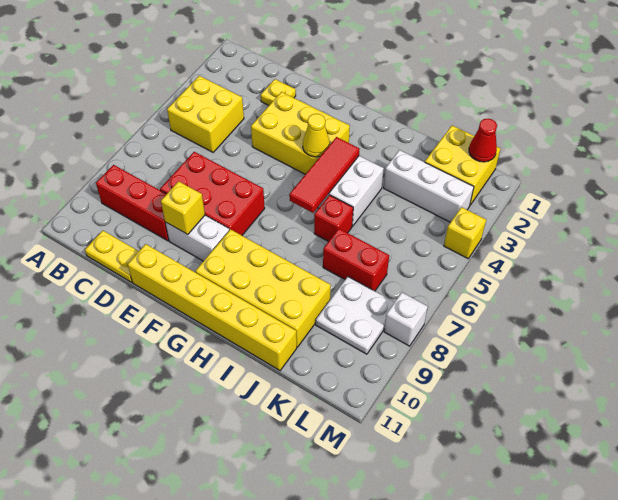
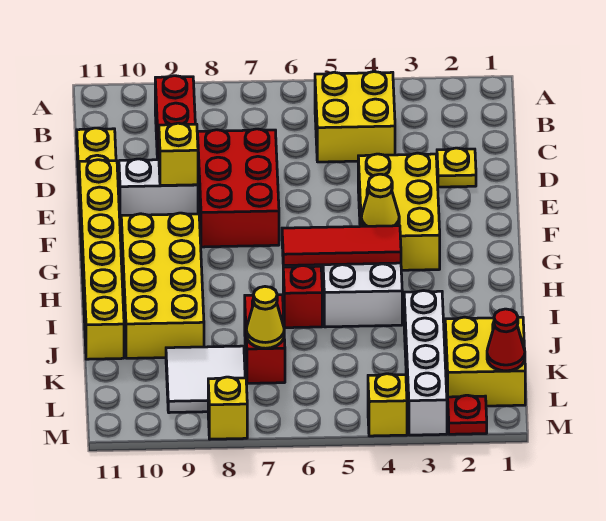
white brick E9:F9 level 1 -> white brick E9:E10 level 1
white brick J3:L3 level 1 -> white brick J3:M3 level 1
none -> yellow cone K7 level 2
white plate K8:L9 level 1 -> white tile K8:L9 level 1
none -> red plate M2 level 1
white brick M8 level 1 -> yellow brick M8 level 1

